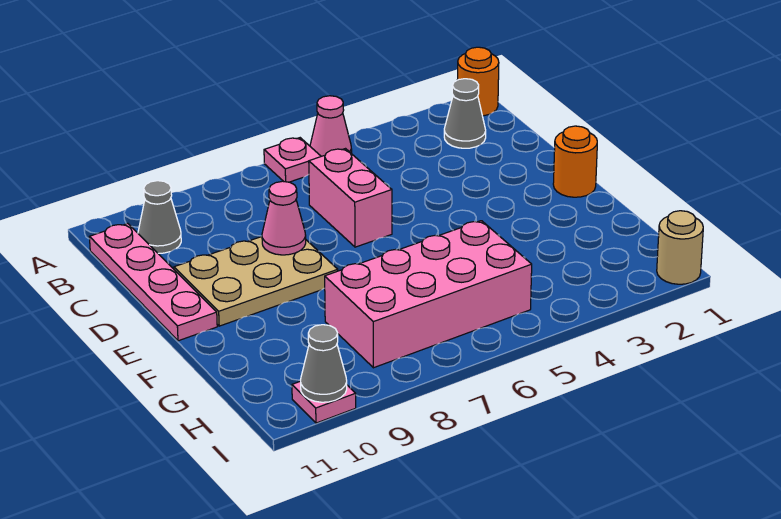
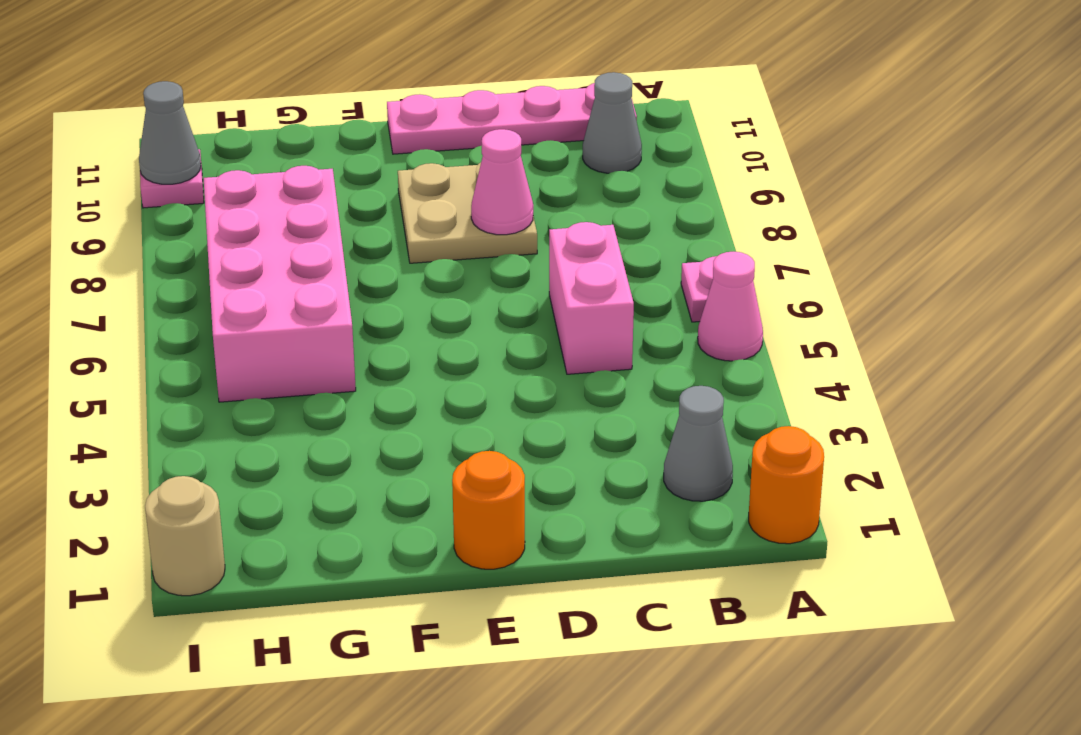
pink brick C6:D6 level 1 -> pink brick C5:C6 level 1
tan plate D8:E10 level 1 -> tan plate D8:E9 level 1

